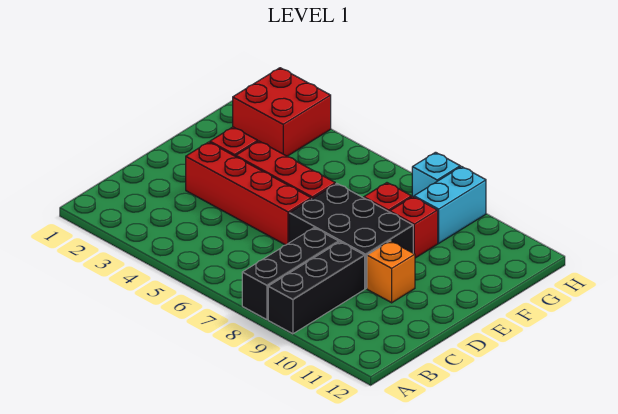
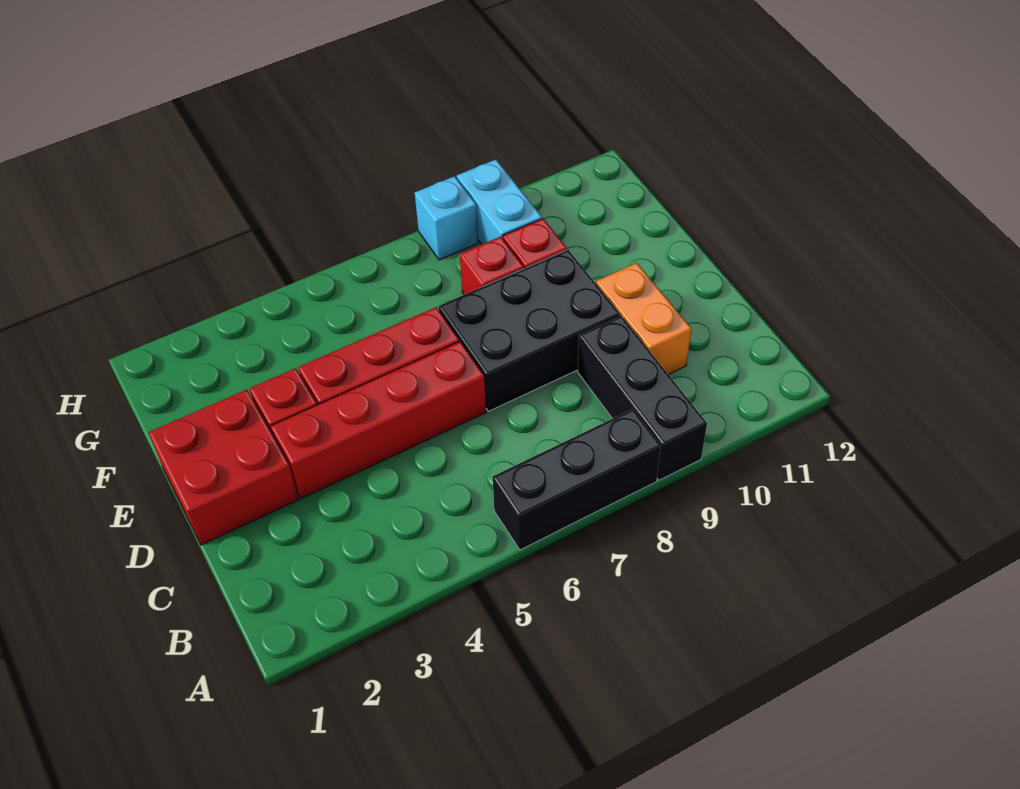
black brick A8:C8 level 1 -> black brick A6:A8 level 1
orange brick D10 level 1 -> orange brick C10:D10 level 1
red brick G2:H3 level 1 -> red brick D1:E2 level 1

